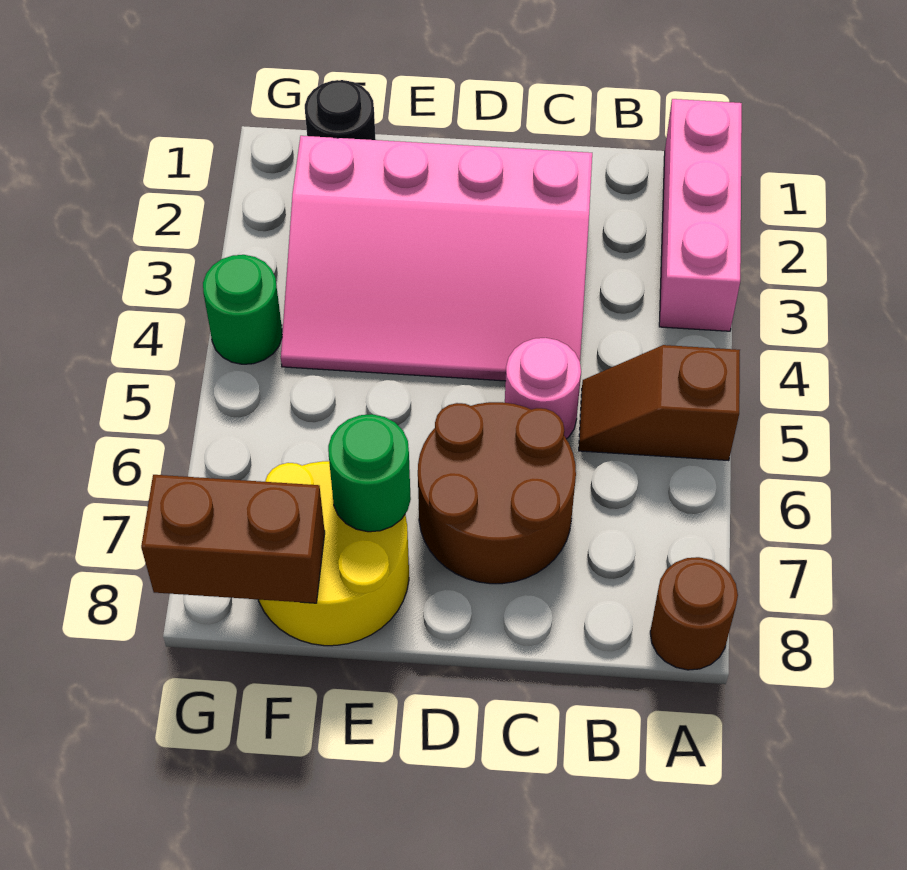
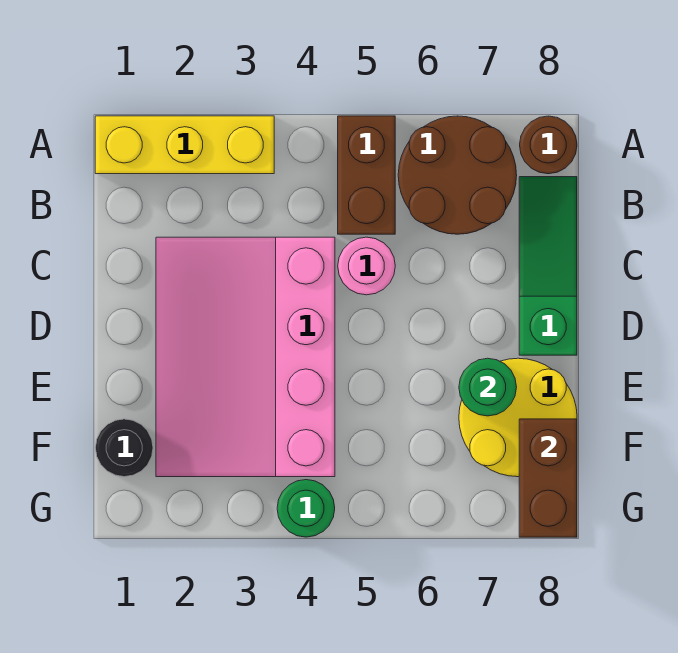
pink brick A1:A3 level 1 -> yellow brick A1:A3 level 1
brown slope A5:B5 level 1 top A -> brown brick A5:B5 level 1
none -> green slope B8:D8 level 1 top D
pink slope C2:F4 level 1 top 2 -> pink slope C2:F4 level 1 top 4
brown round brick C6:D7 level 1 -> brown round brick A6:B7 level 1

